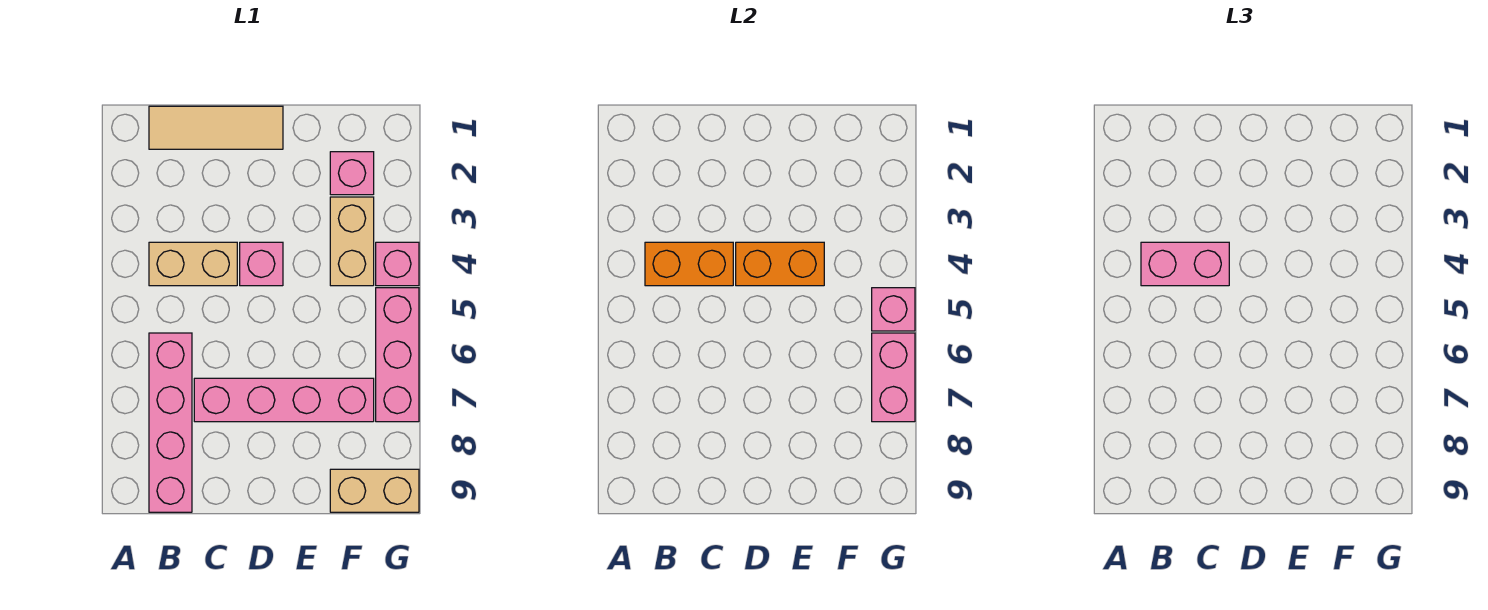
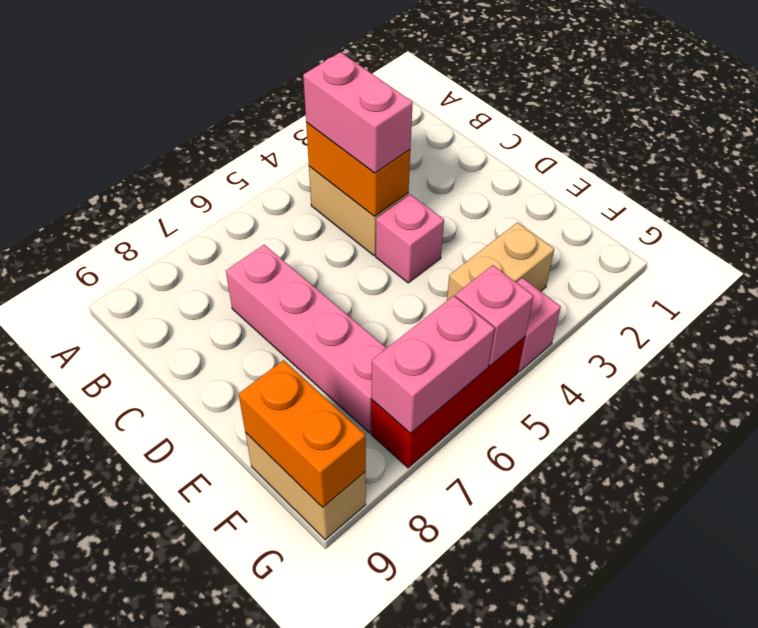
tan tile B1:D1 level 1 -> none
pink brick B6:B9 level 1 -> none
orange brick D4:E4 level 2 -> orange brick F9:G9 level 2
pink brick F2 level 1 -> none
pink brick G5:G7 level 1 -> red brick G5:G7 level 1

